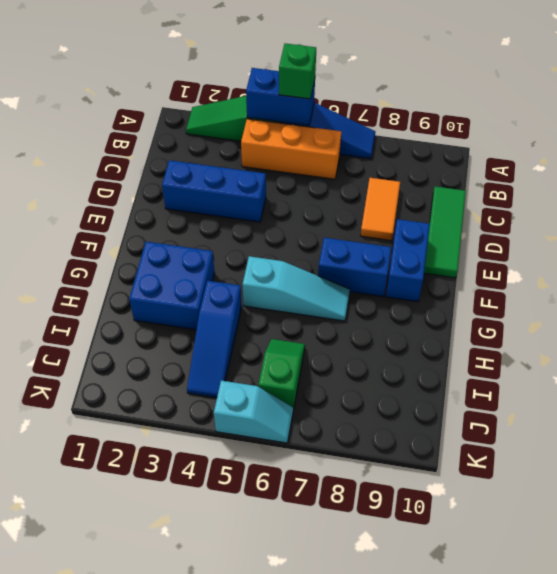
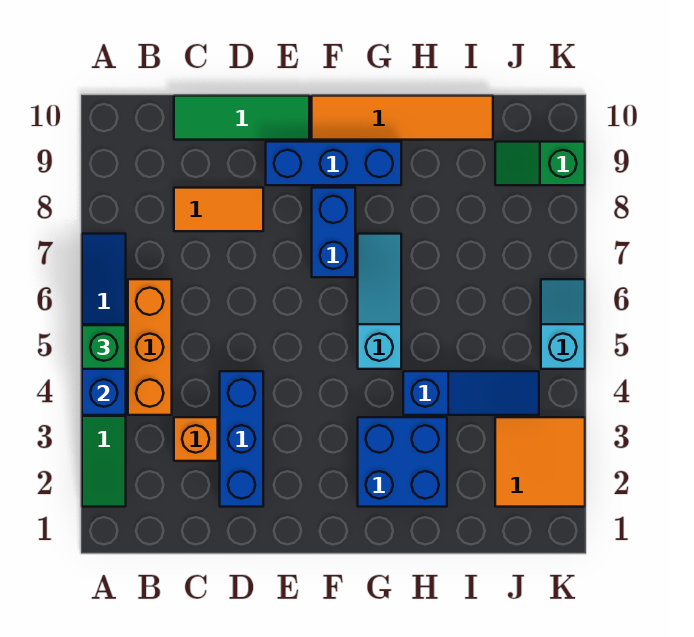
none -> orange brick C3 level 1
blue brick E9:F9 level 1 -> blue brick E9:G9 level 1
none -> orange tile F10:I10 level 1
green slope I6:J6 level 1 top J -> green slope J9:K9 level 1 top K
none -> orange tile J2:K3 level 1

